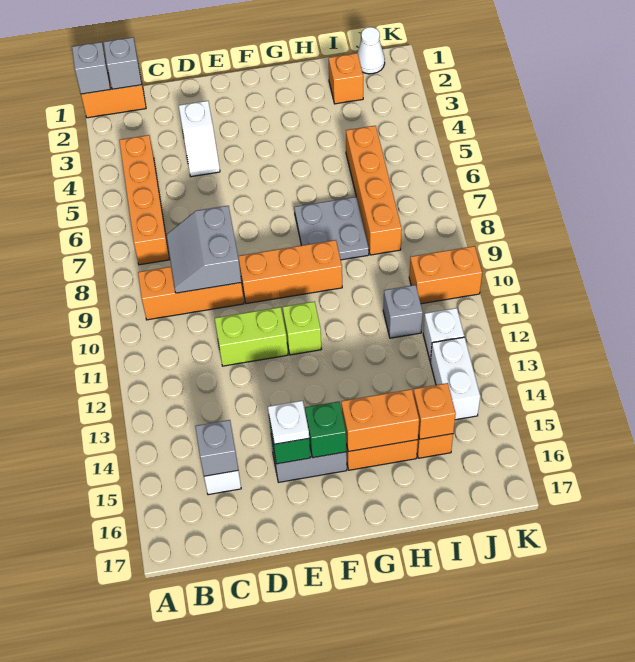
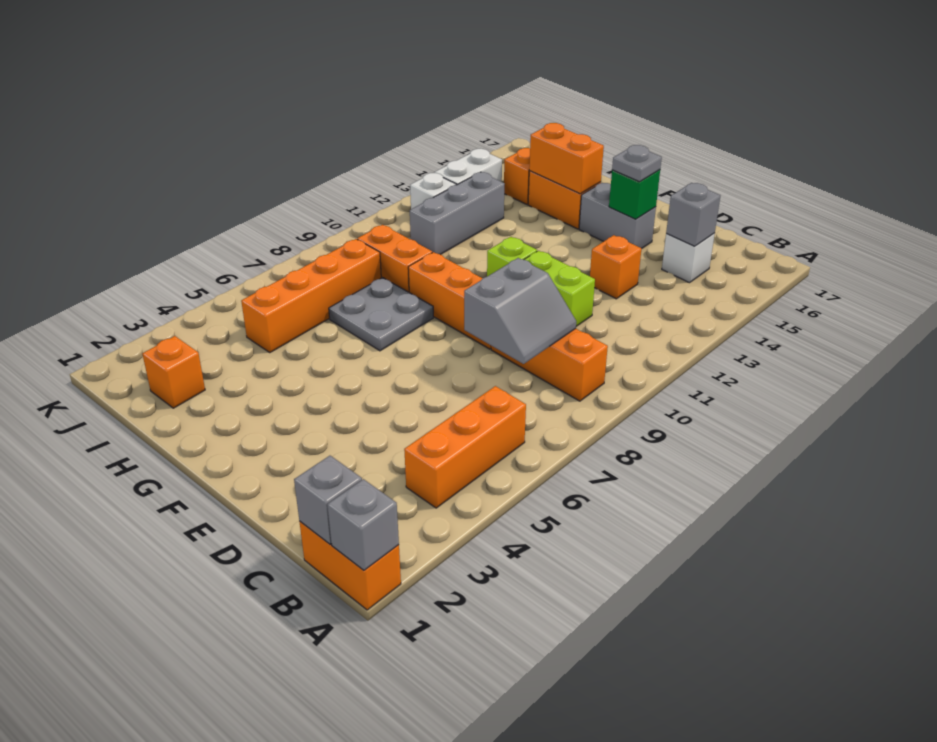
orange brick B4:B7 level 1 -> orange brick B4:B6 level 1
white slope D3:D4 level 1 top 3 -> none
white plate E15 level 3 -> grey plate E15 level 3
green brick F15 level 2 -> none
grey brick I11 level 1 -> grey brick I11:I13 level 1
orange brick I15 level 2 -> orange brick D13 level 1
white cone J1 level 1 -> none
orange brick J10:K10 level 1 -> orange brick H9:I9 level 1

